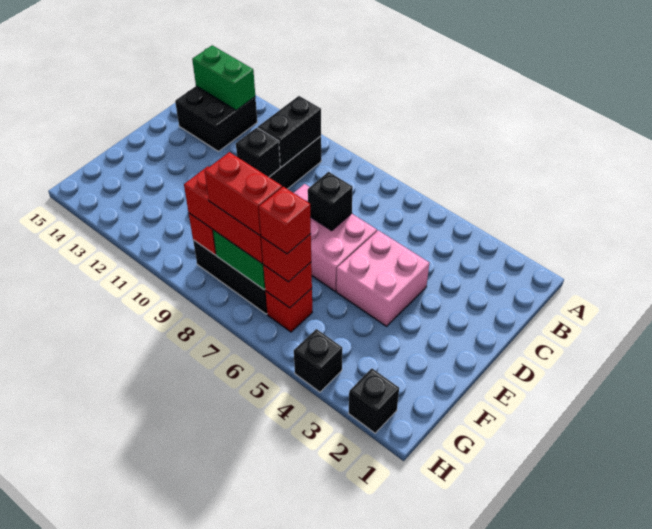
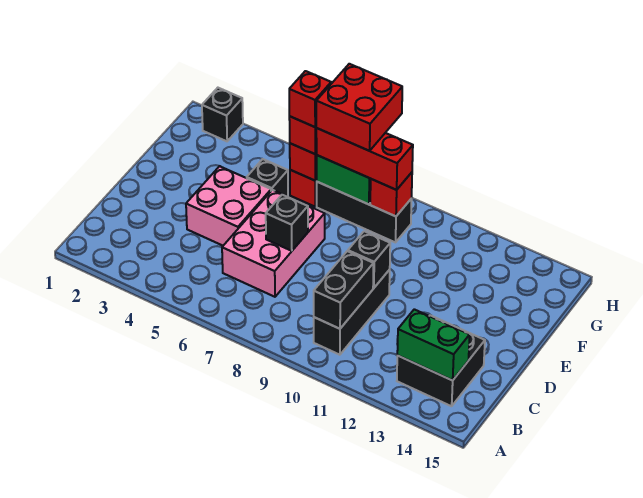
pink brick D6:E8 level 1 -> pink brick C6:E7 level 1
red brick G7:G8 level 4 -> red brick G7:H8 level 4
black brick H4 level 1 -> black brick F5 level 1

